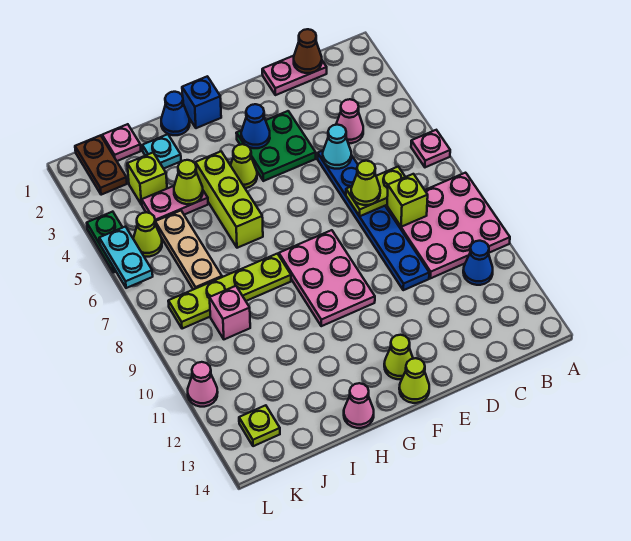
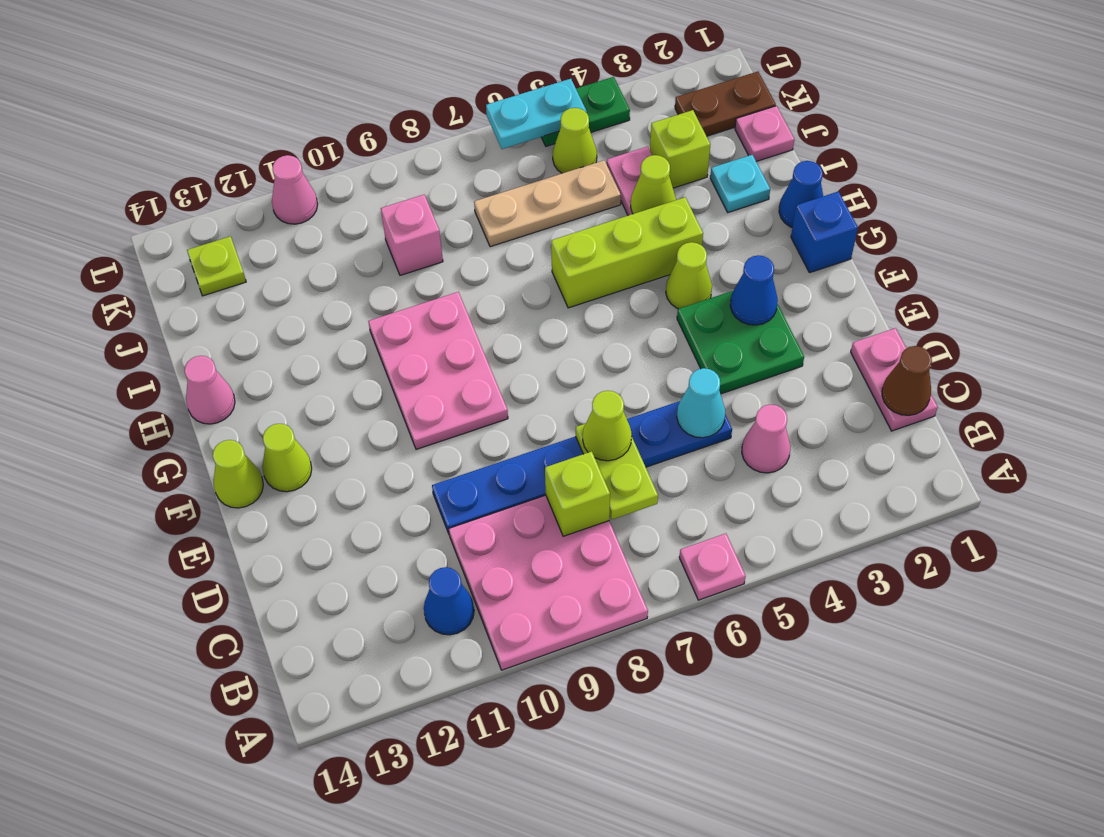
pink plate F8:G10 level 1 -> pink plate F9:H10 level 1
lime plate H8:K8 level 1 -> none

